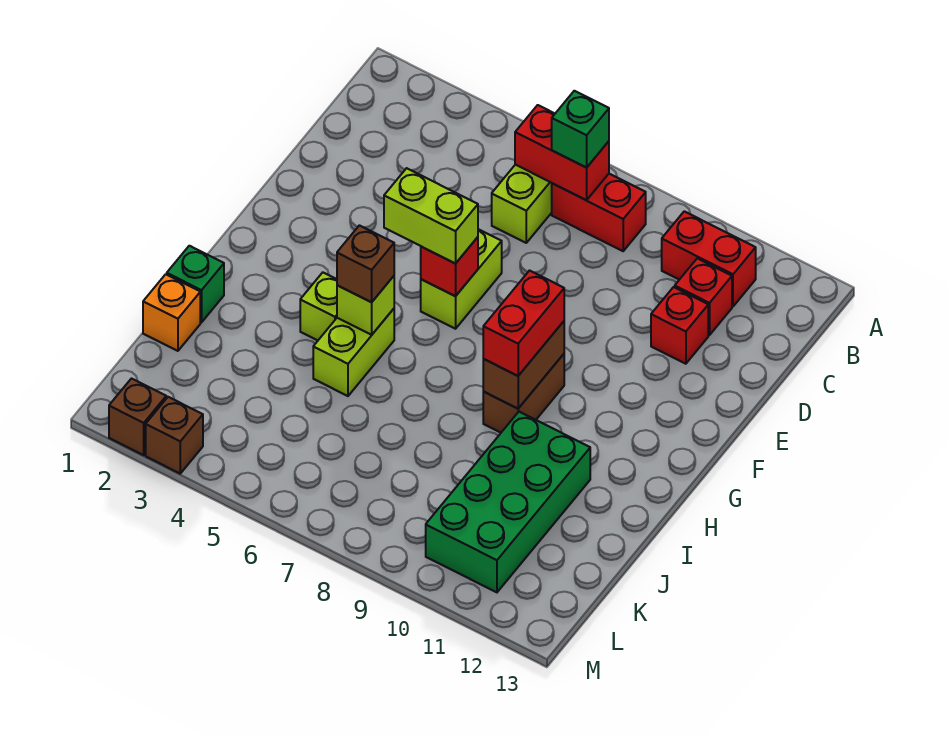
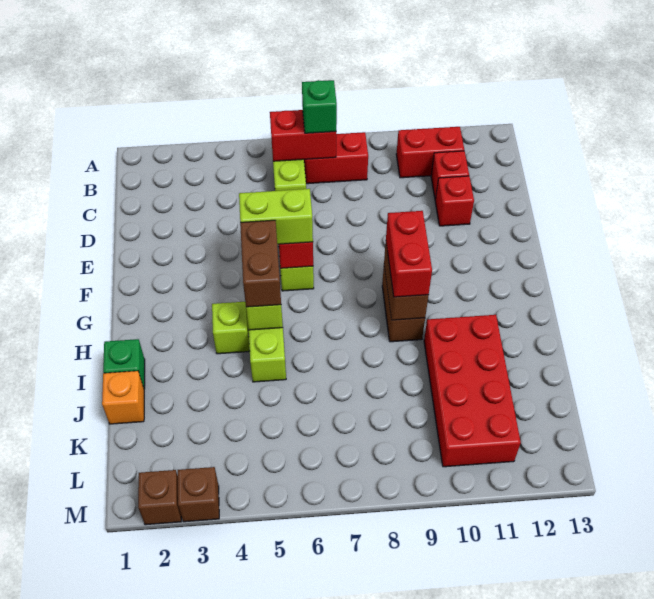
brown brick H5 level 3 -> brown brick G5:H5 level 3
green brick I10:L11 level 1 -> red brick I10:L11 level 1

